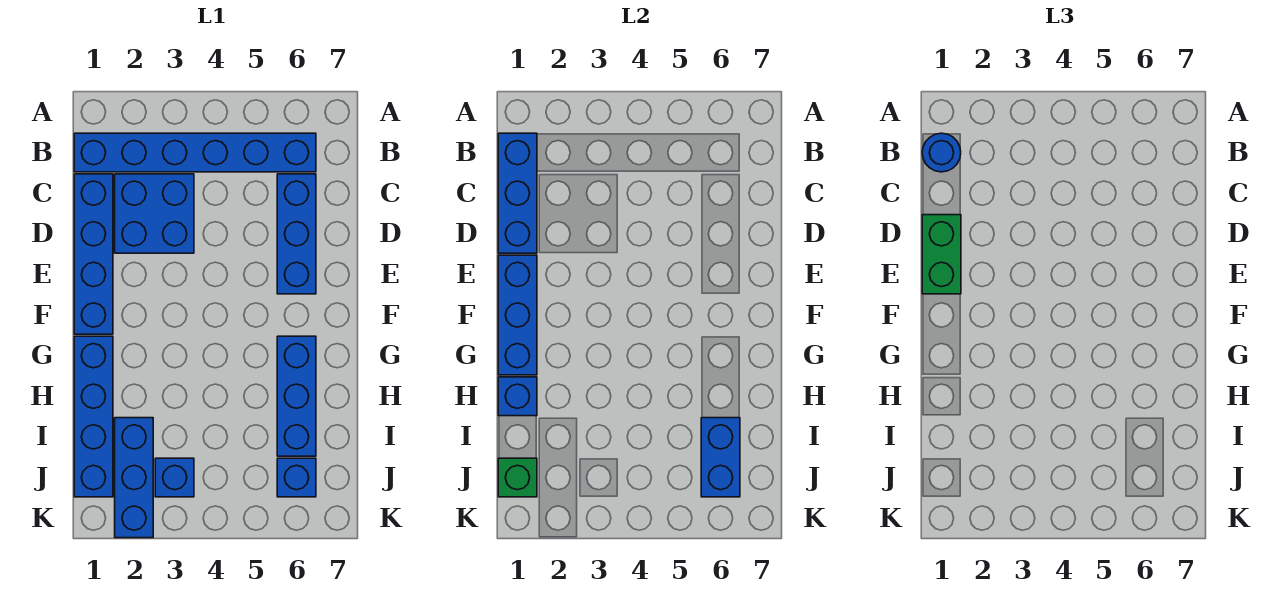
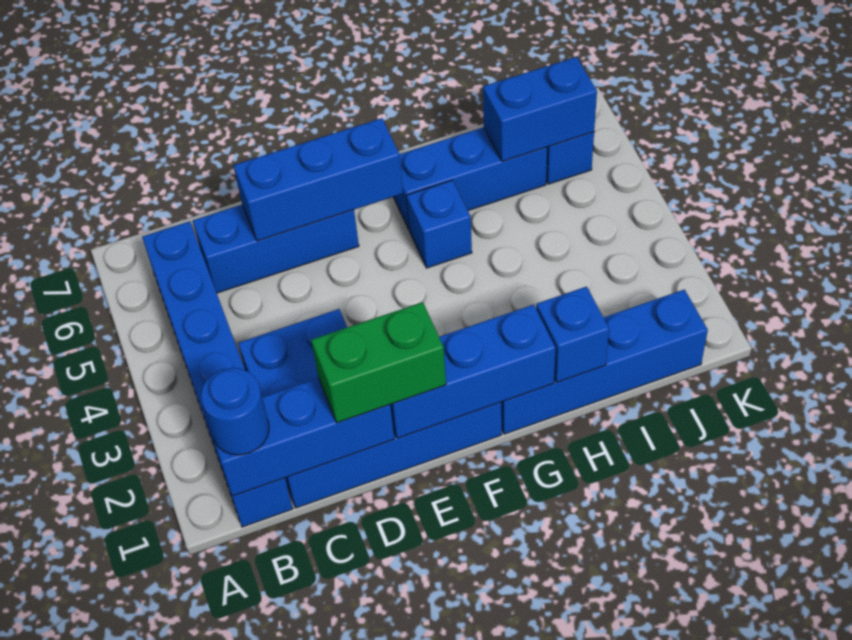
blue brick I2:K2 level 1 -> blue brick D6:F6 level 2
green brick J1 level 2 -> none
blue brick J3 level 1 -> blue brick G5 level 1

